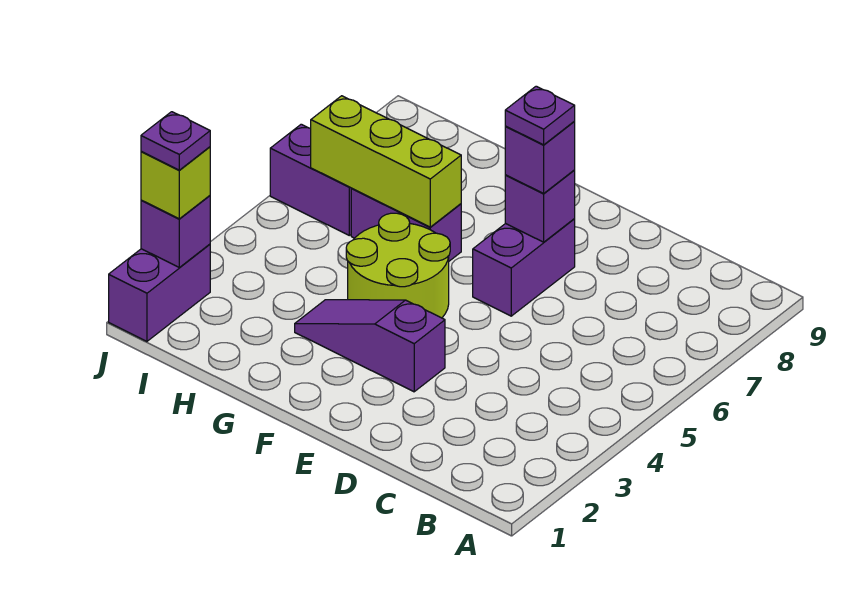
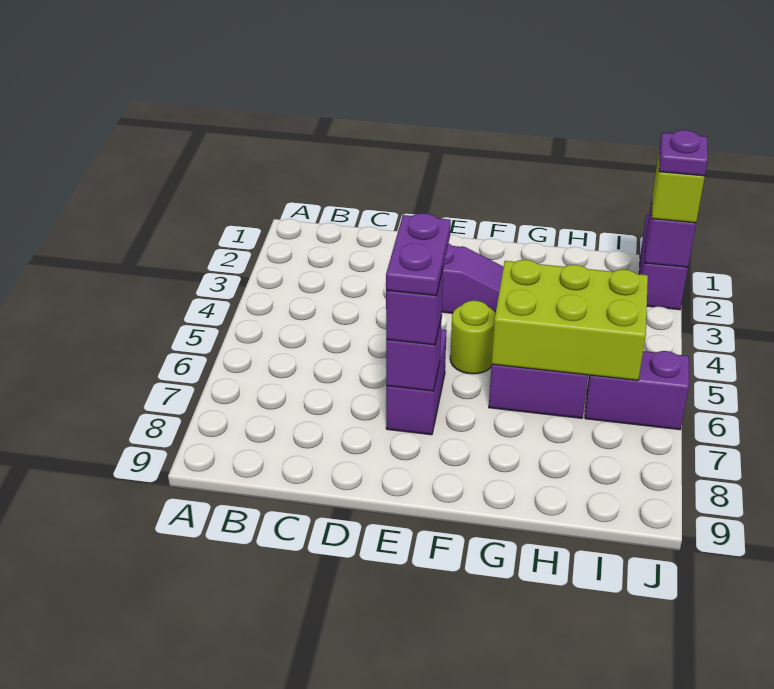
purple plate E7 level 4 -> purple plate E6:E7 level 4
lime round brick F4:G5 level 1 -> lime round brick F5 level 1
lime brick G6:I6 level 2 -> lime brick G5:I6 level 2

